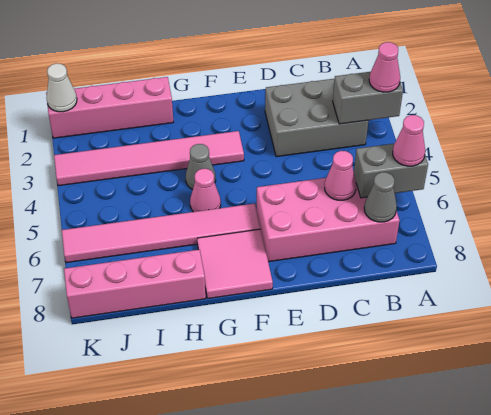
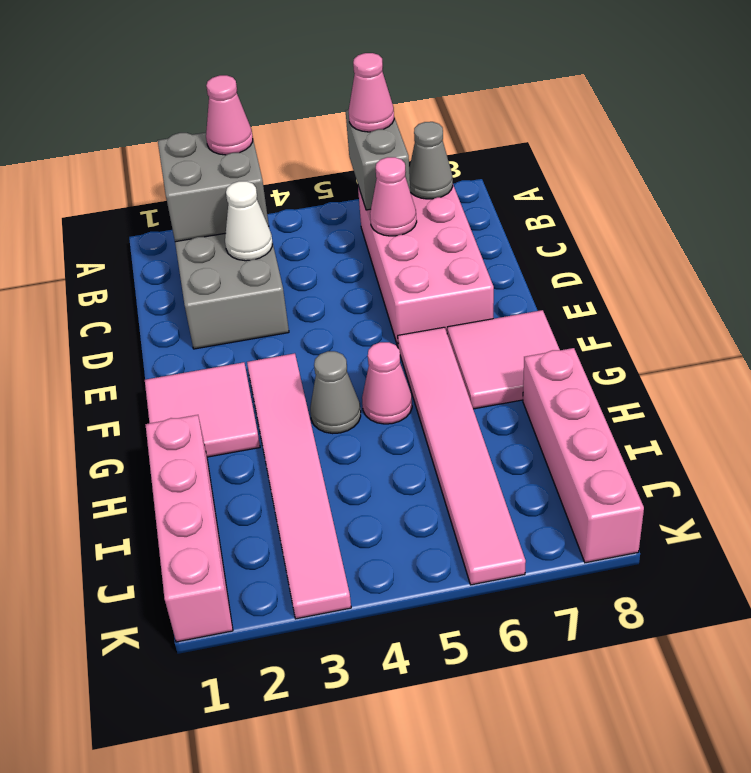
grey brick A3:B3 level 2 -> grey brick A2:B3 level 2
none -> pink tile F1:G2 level 1
white cone K1 level 2 -> white cone C3 level 2

